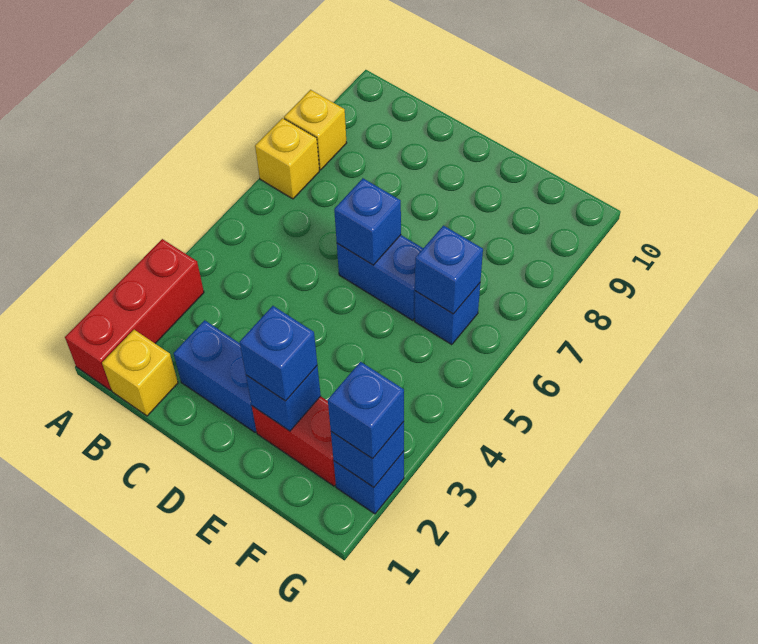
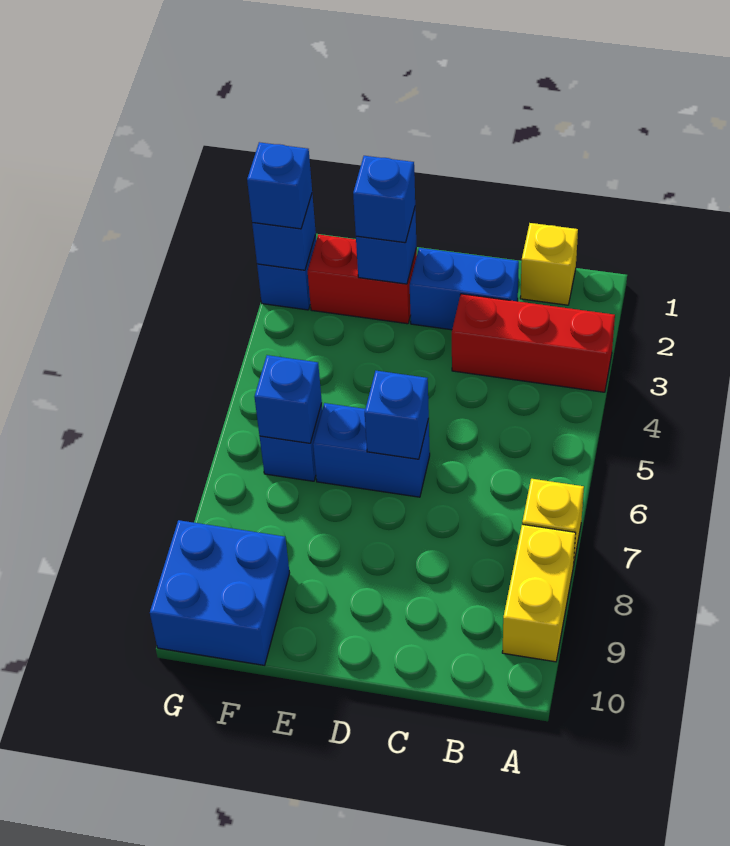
red brick A1:A3 level 1 -> red brick A3:C3 level 1
yellow brick A8 level 1 -> yellow brick A8:A9 level 1
none -> blue brick F9:G10 level 1

